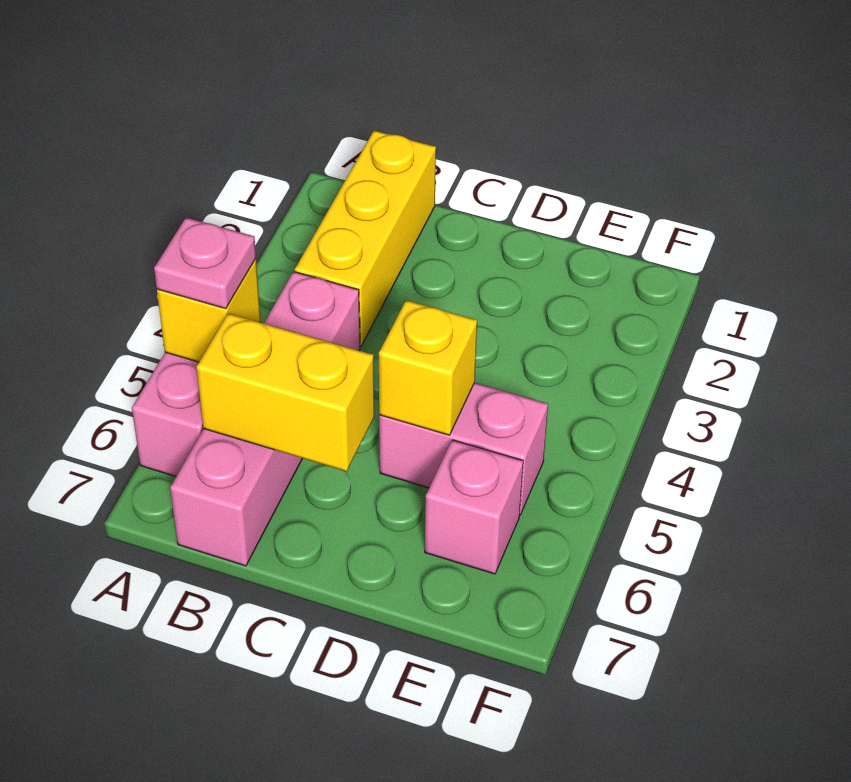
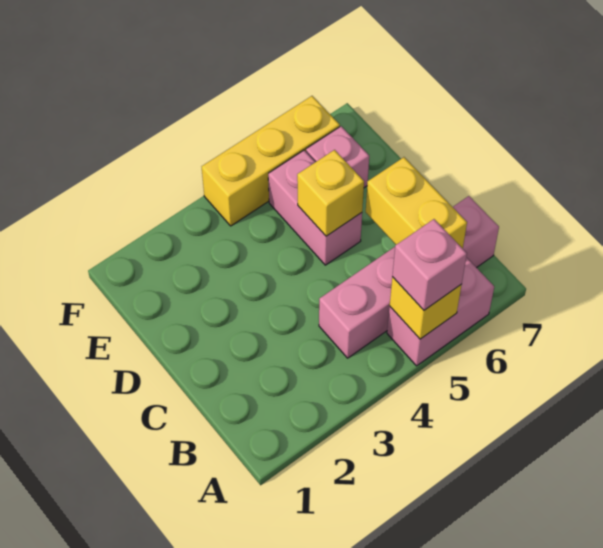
pink plate A5 level 3 -> pink brick A5 level 3
yellow brick B1:B3 level 1 -> yellow brick F4:F6 level 1

